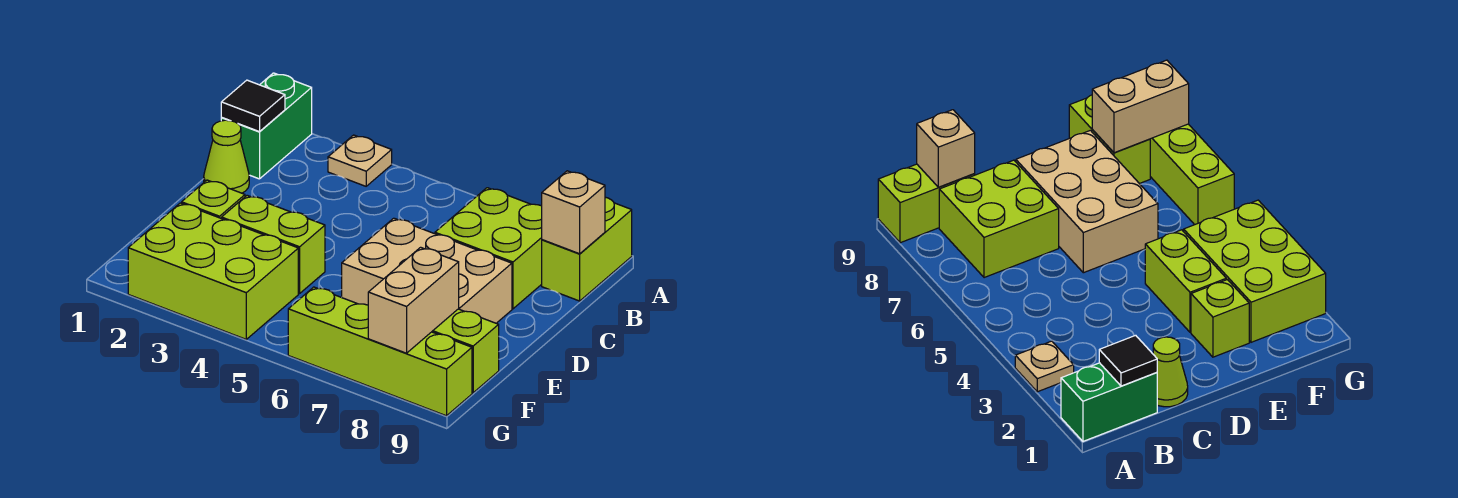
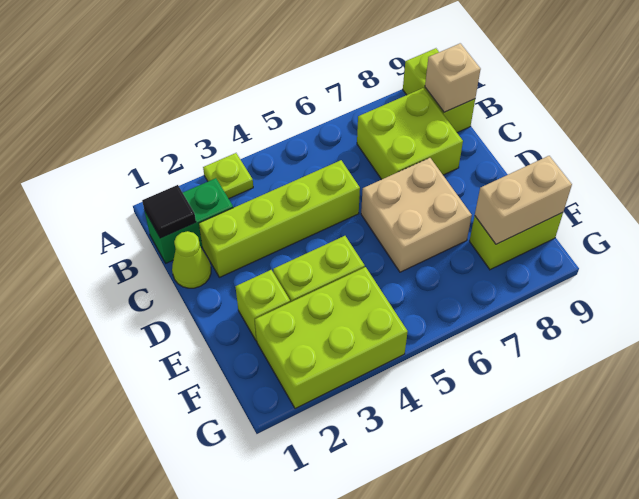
green brick A1:B1 level 1 -> green brick B1:B2 level 1
tan plate A3 level 1 -> lime plate A3 level 1
tan brick D6:E8 level 1 -> tan brick D6:E7 level 1
tan brick F8:G8 level 2 -> tan brick F8:F9 level 2
lime brick G6:G9 level 1 -> lime brick C2:C5 level 1

